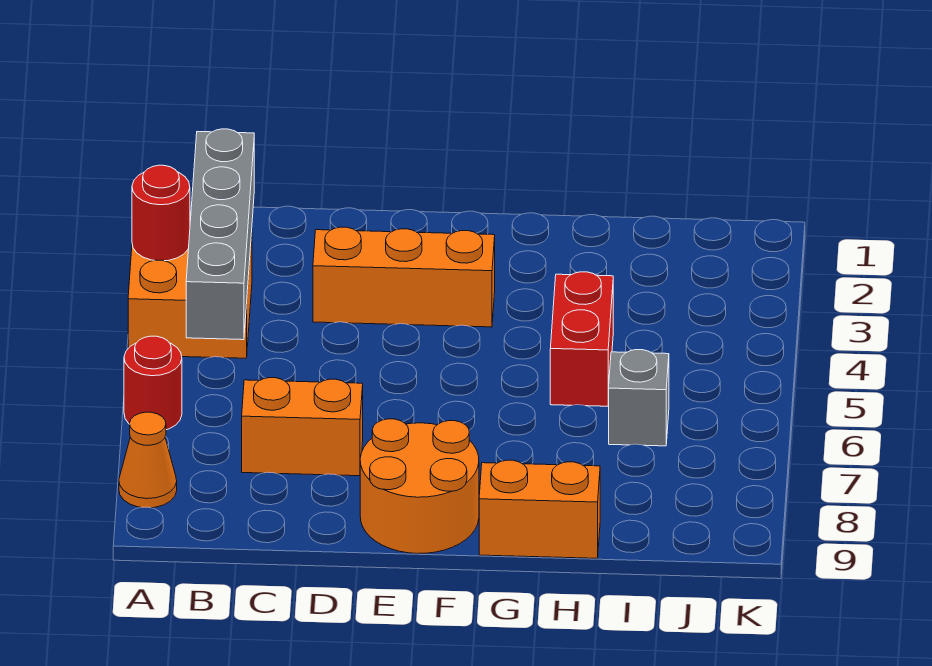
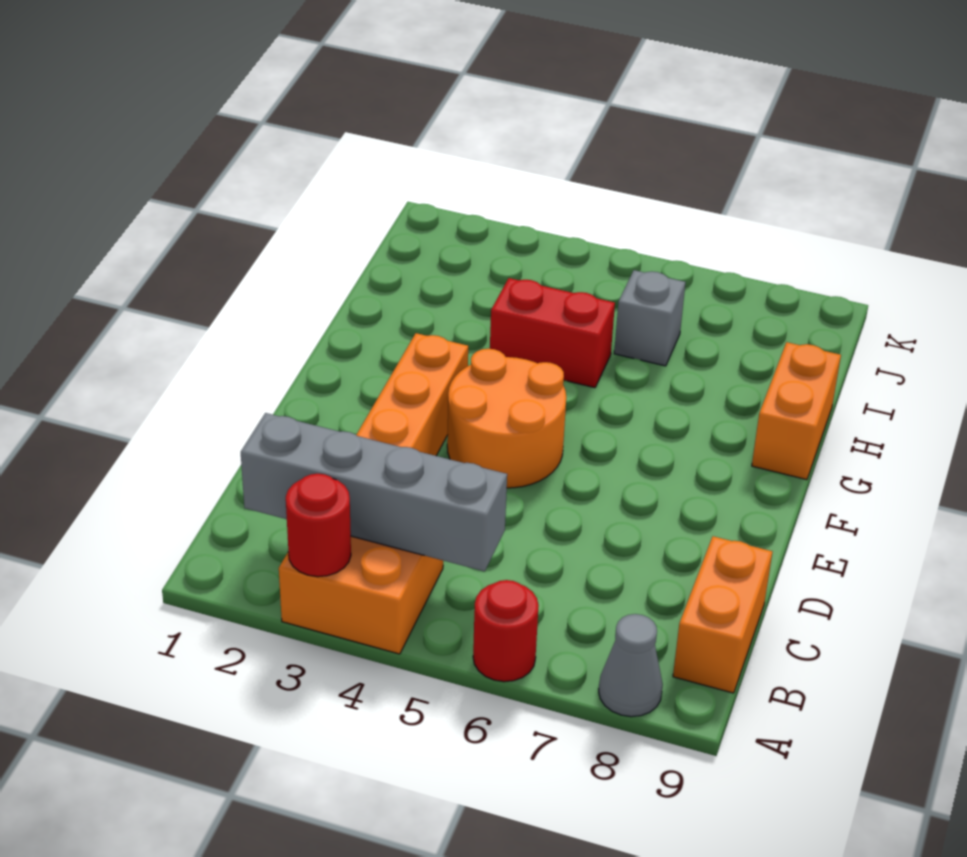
orange cone A8 level 1 -> grey cone A8 level 1
orange brick C7:D7 level 1 -> orange brick B9:C9 level 1
orange round brick E8:F9 level 1 -> orange round brick E4:F5 level 1

